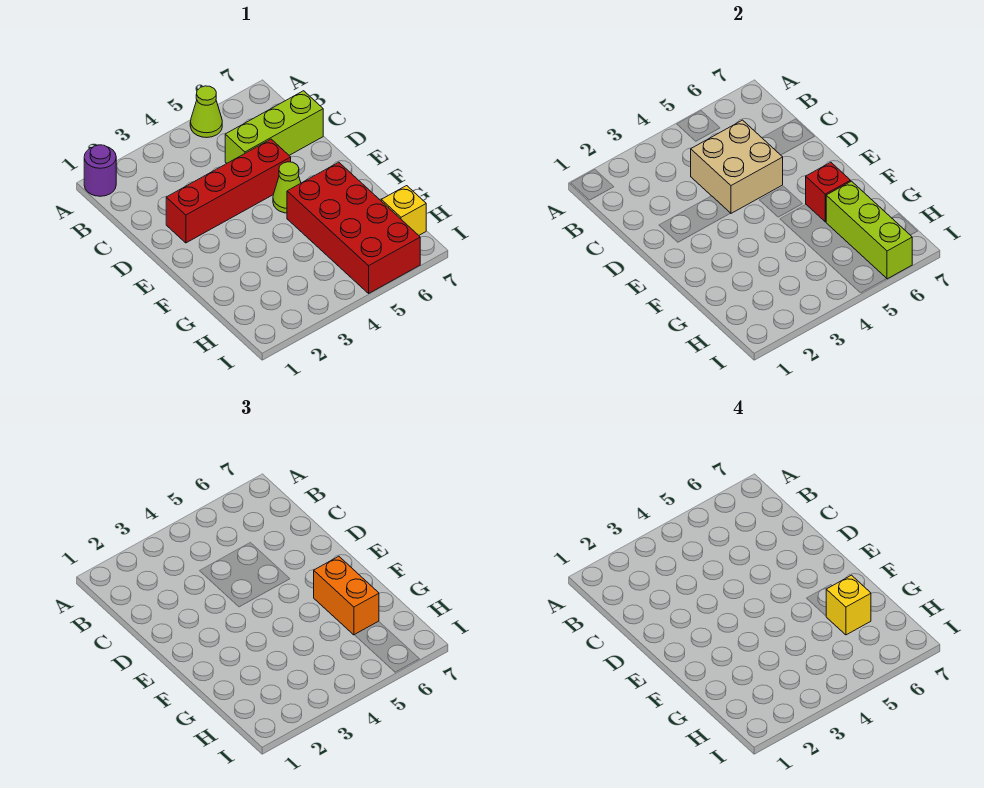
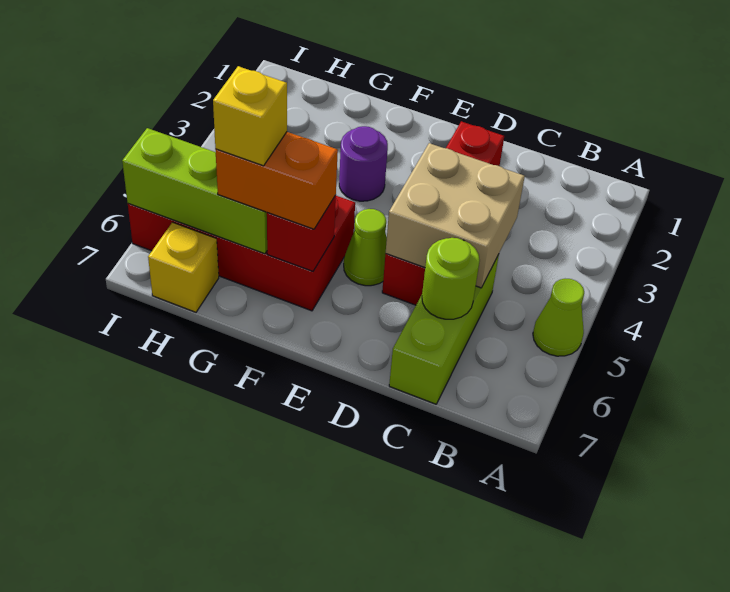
purple round brick A1 level 1 -> purple round brick F3 level 1
none -> lime round brick C6 level 2

